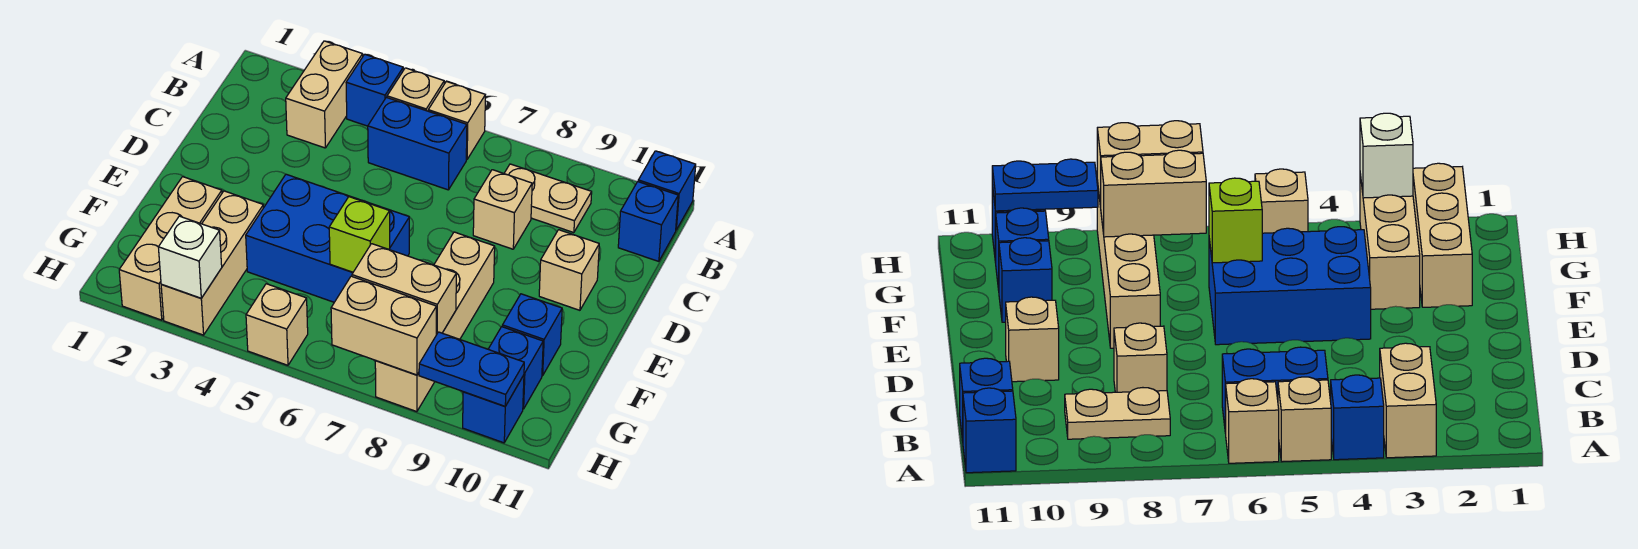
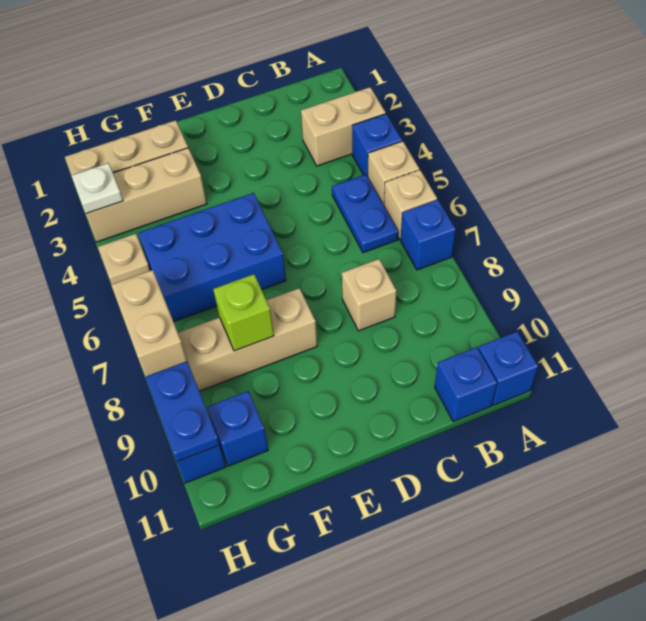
blue brick B5:B6 level 1 -> blue plate B5:B6 level 1
tan plate B8:B9 level 1 -> none
tan brick D10 level 1 -> none
blue brick E4:F6 level 1 -> blue brick E5:G6 level 1
lime brick F6 level 2 -> lime brick F8 level 2
blue brick F10 level 1 -> blue brick A7 level 1
tan brick G7:G8 level 2 -> none
white brick H3 level 2 -> white plate H3 level 2

